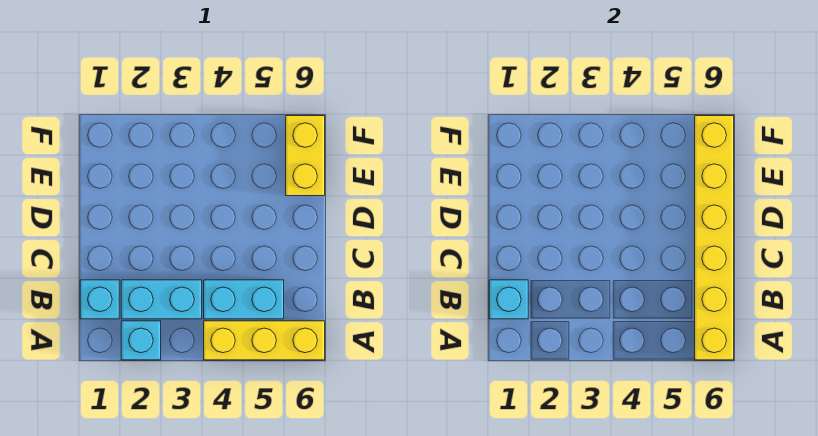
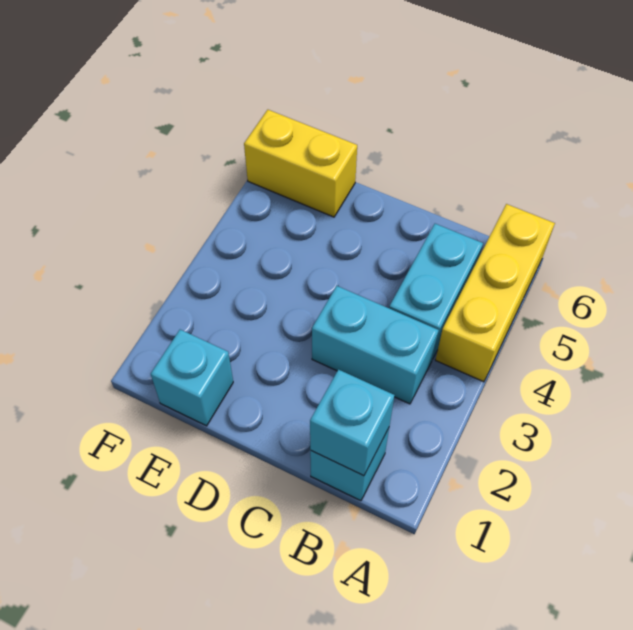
cyan brick A2 level 1 -> cyan brick E1 level 1
yellow brick A6:F6 level 2 -> none
cyan brick B2:B3 level 1 -> cyan brick B3:C3 level 1

